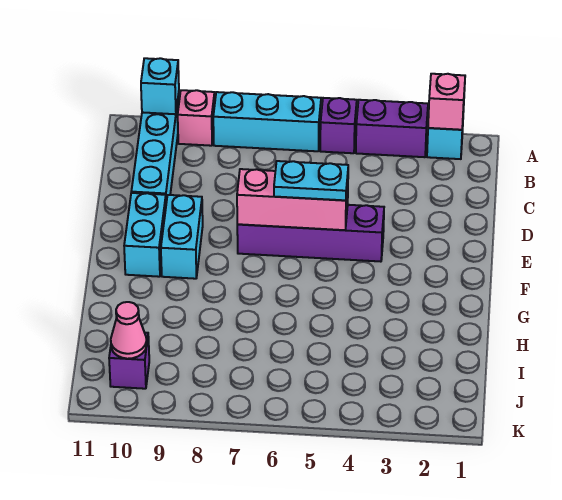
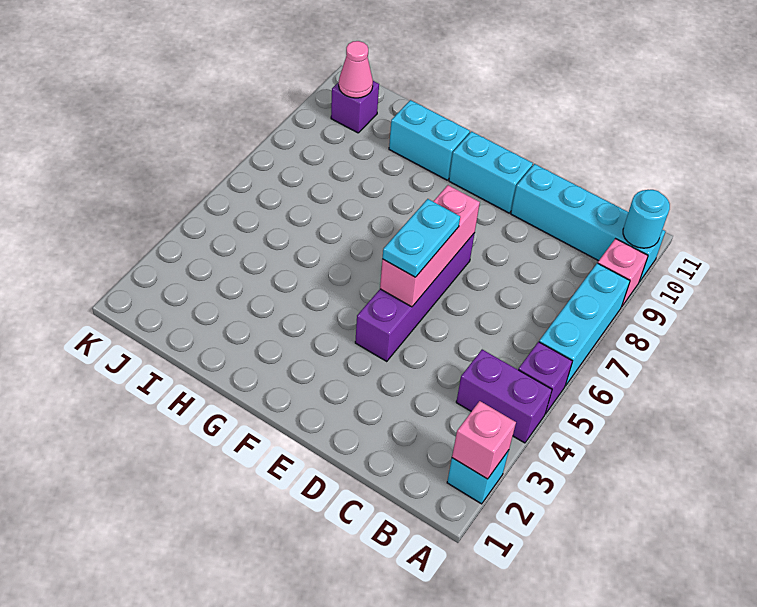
purple brick A3:A4 level 1 -> purple brick A4:B4 level 1
cyan brick A10 level 2 -> cyan round brick A10 level 2
cyan brick E9:F9 level 1 -> cyan brick G10:H10 level 1

